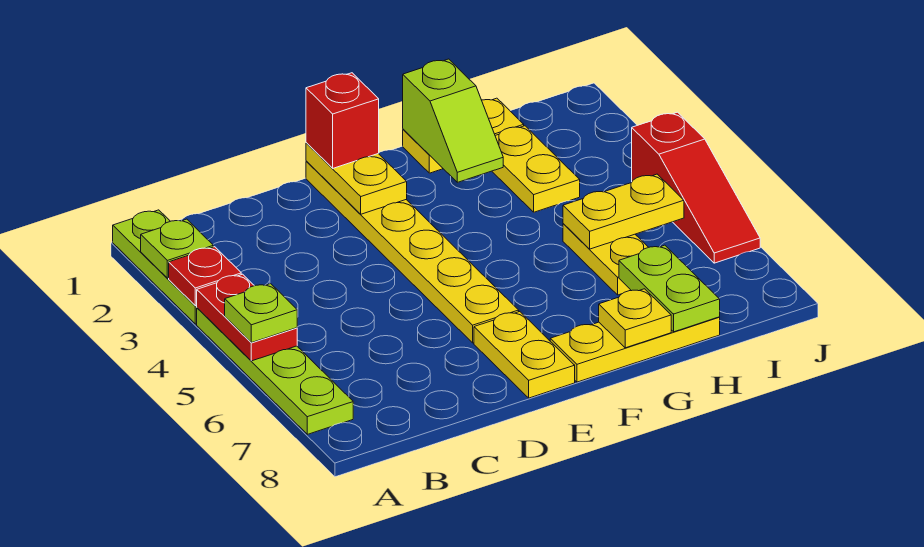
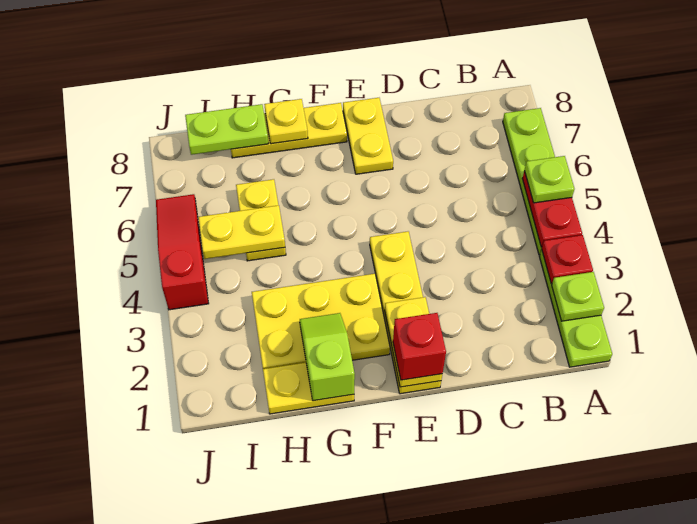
yellow plate E1:E6 level 1 -> yellow plate E1:E4 level 1
yellow plate H2:H3 level 1 -> yellow plate F2:H3 level 1
lime plate H7:H8 level 2 -> lime plate H8:I8 level 2

